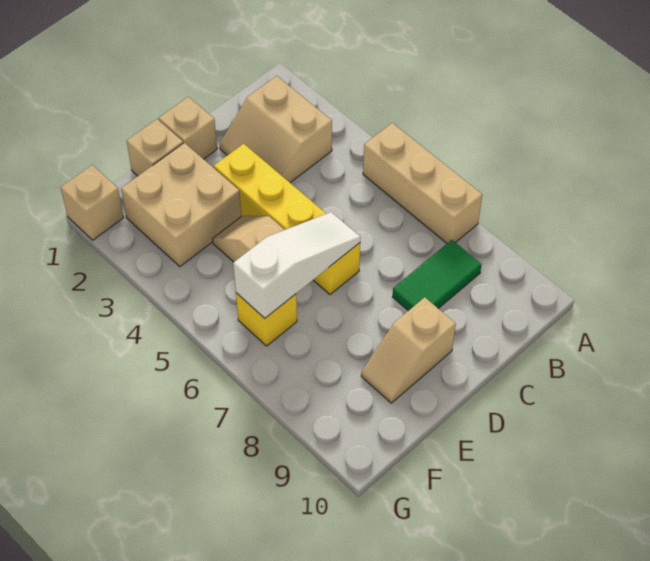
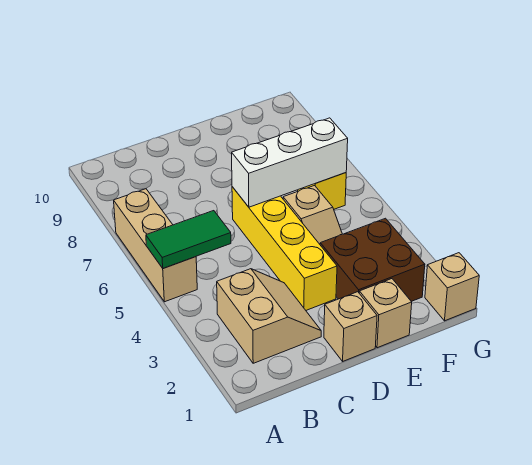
green tile B8:C8 level 1 -> green tile A5:B5 level 2
white slope D6:F6 level 2 top F -> white brick D6:F6 level 2
tan slope D9:E9 level 1 top D -> none
tan brick E2:F3 level 1 -> brown brick E2:F3 level 1

